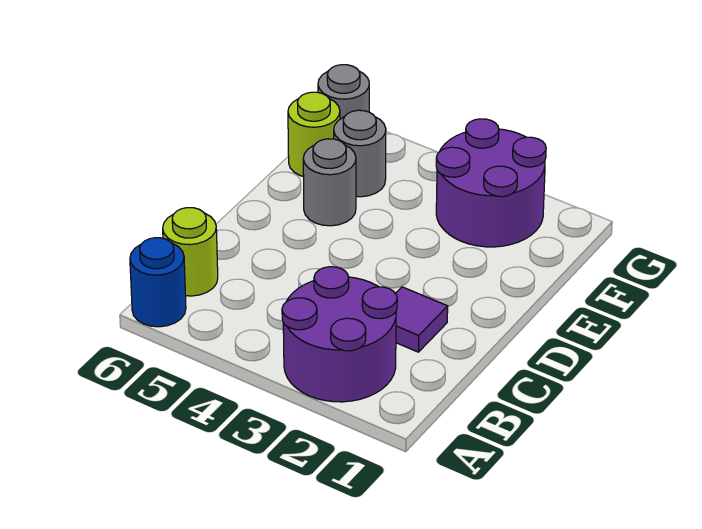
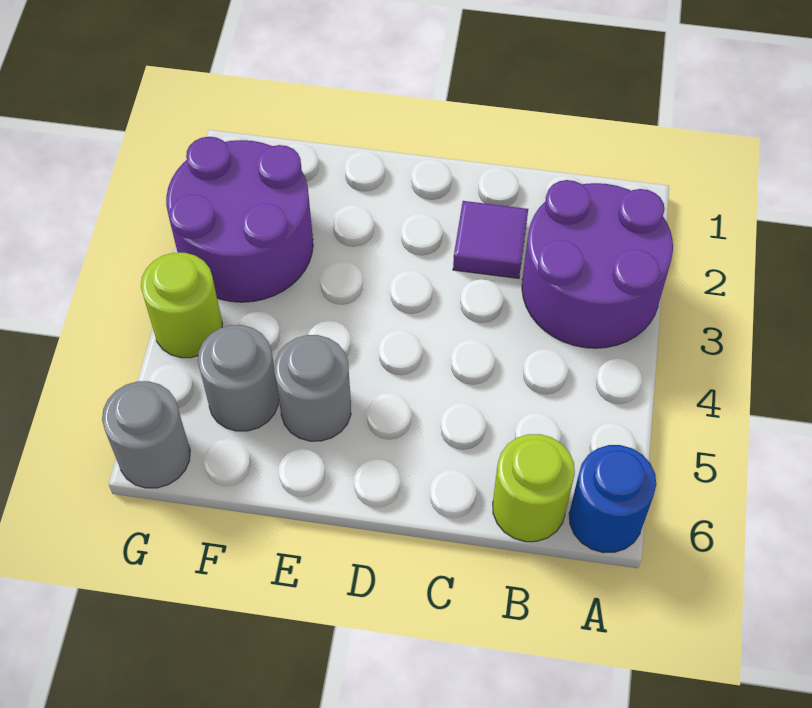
lime round brick F6 level 1 -> lime round brick G4 level 1

